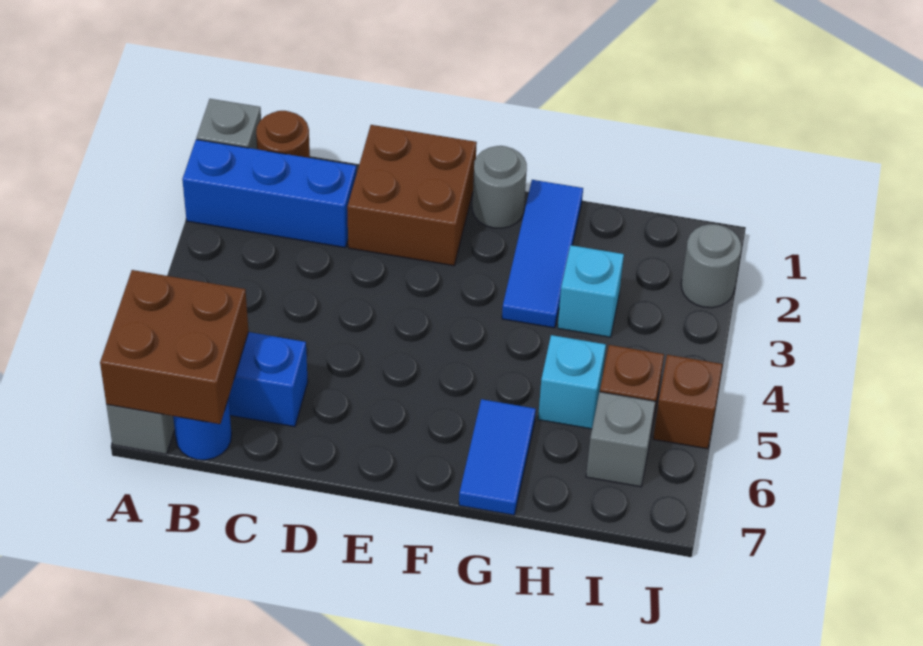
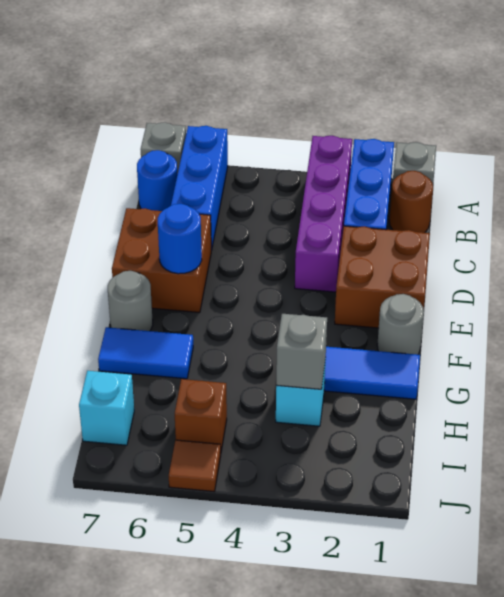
none -> purple brick A3:D3 level 1
brown brick A6:B7 level 2 -> brown brick D6:E7 level 1
none -> blue round brick E6 level 2
cyan brick H5 level 1 -> cyan brick I7 level 1
grey brick I6 level 1 -> grey brick H3 level 2
grey round brick J2 level 1 -> grey round brick F7 level 1
brown brick J5 level 1 -> brown tile J5 level 1

